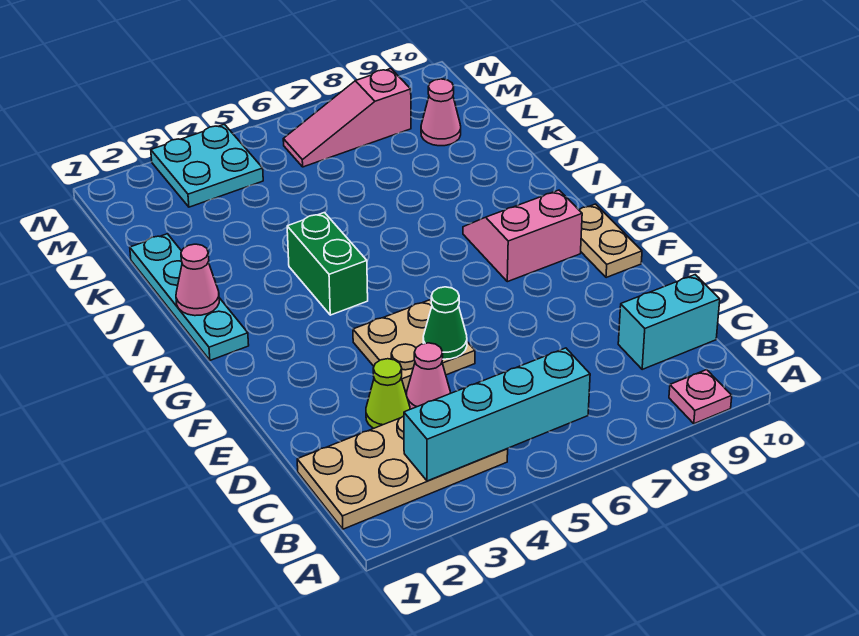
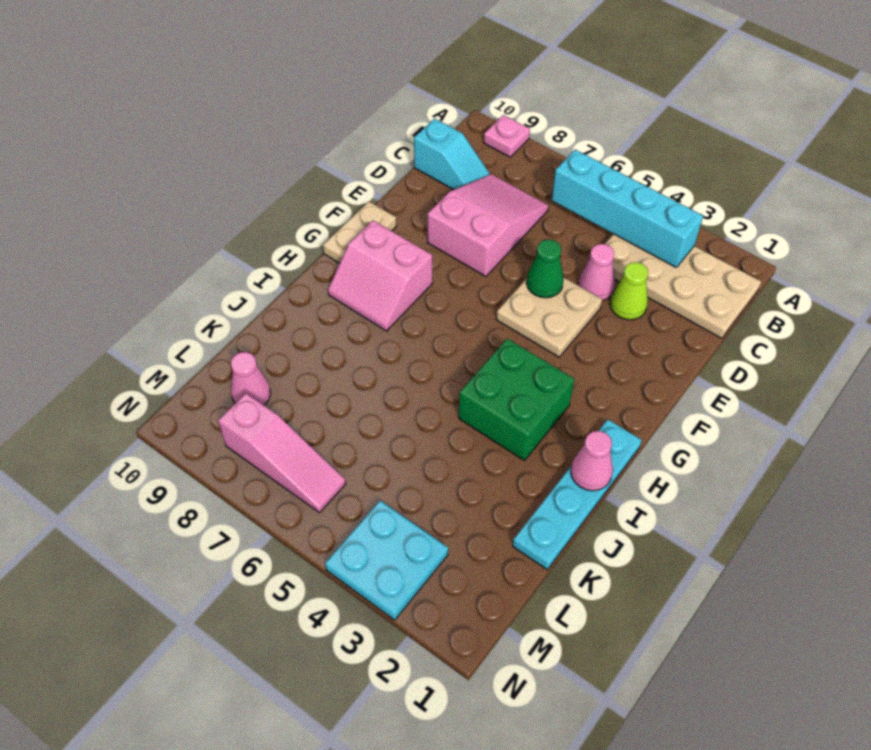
none -> pink slope C7:E8 level 1 top E
cyan brick C9:C10 level 1 -> cyan slope C9:C10 level 1 top 10
green brick H4:I4 level 1 -> green brick H3:I4 level 1

